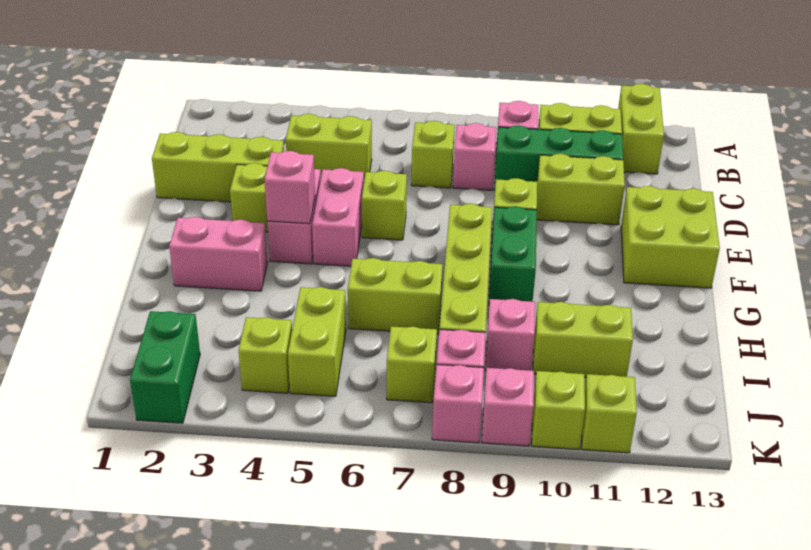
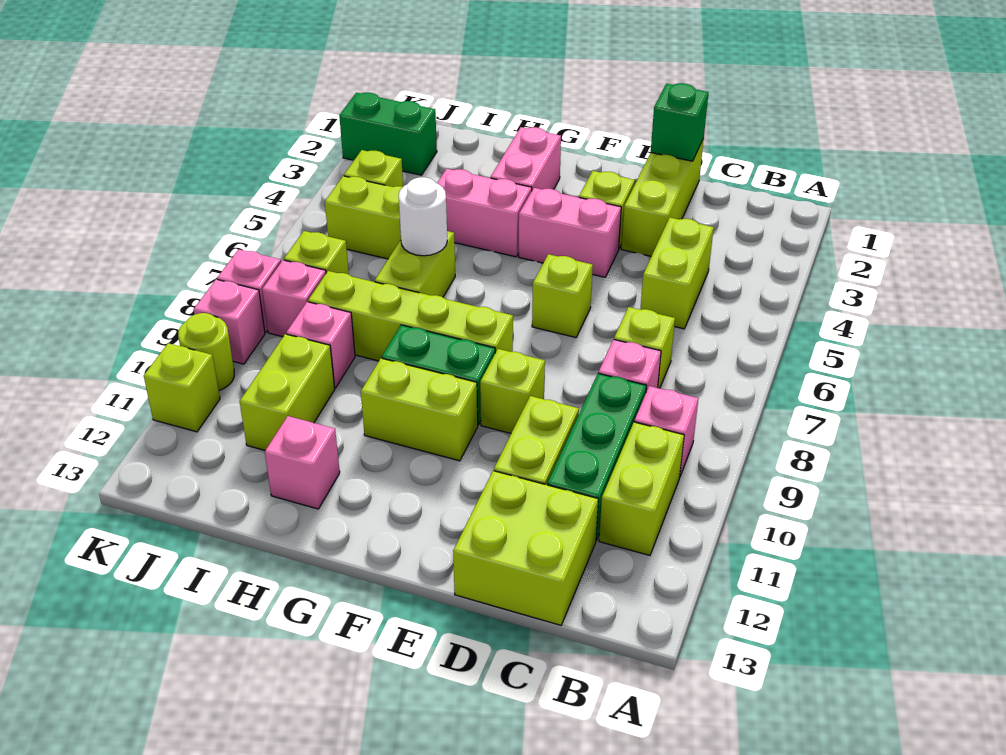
lime brick A12:B12 level 1 -> lime brick F10:G10 level 1
none -> green brick D1 level 2
pink brick E5:F5 level 1 -> pink brick G4:H4 level 1
lime brick E12:F13 level 1 -> lime brick C12:D13 level 1
pink brick F4 level 2 -> pink brick H12 level 1
none -> white round brick H6 level 2
lime brick K10 level 1 -> lime round brick K10 level 1

